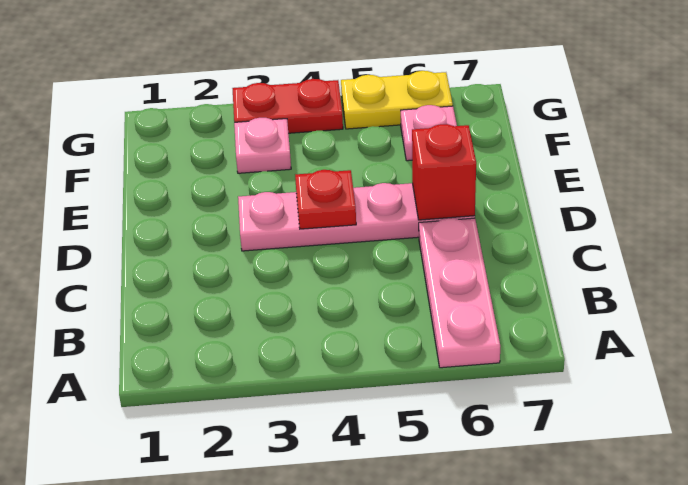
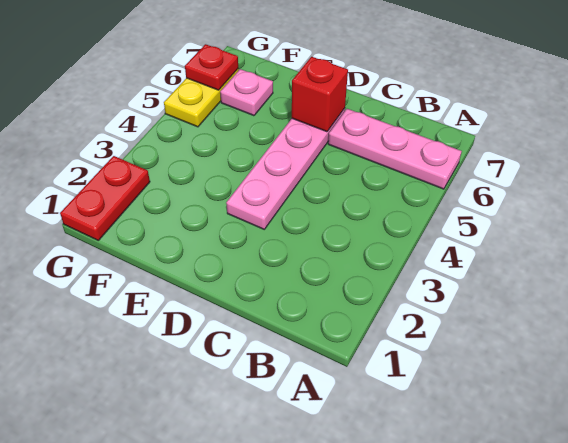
red plate D4 level 2 -> red plate G6 level 2
pink plate F3 level 1 -> none
red plate G3:G4 level 1 -> red plate G1:G2 level 1

